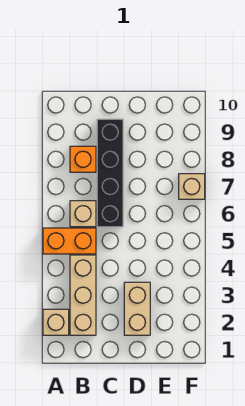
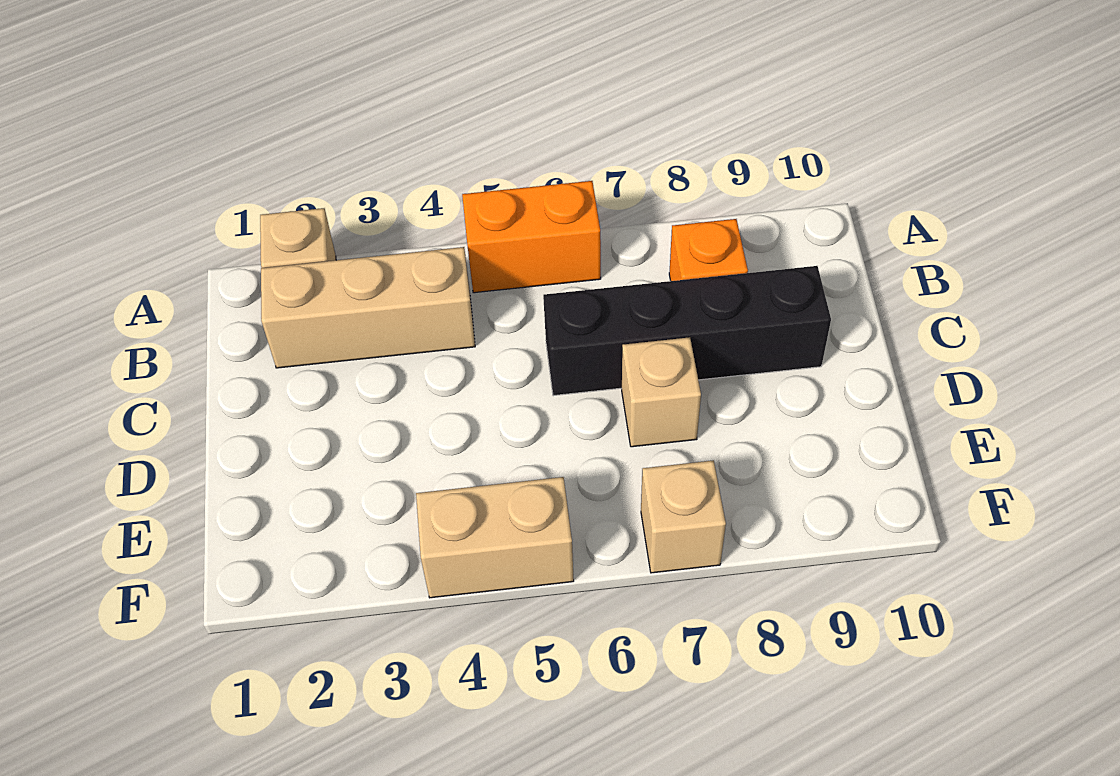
orange brick A5:B5 level 1 -> orange brick A5:A6 level 1
tan brick B6 level 1 -> tan brick D7 level 1
tan brick D2:D3 level 1 -> tan brick F4:F5 level 1

